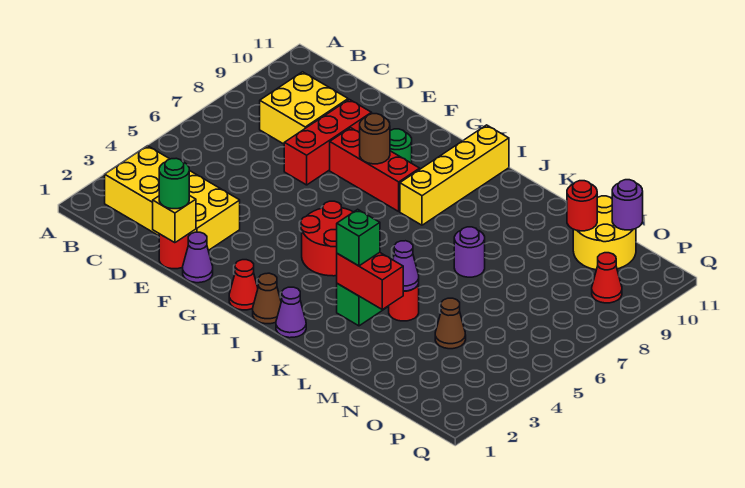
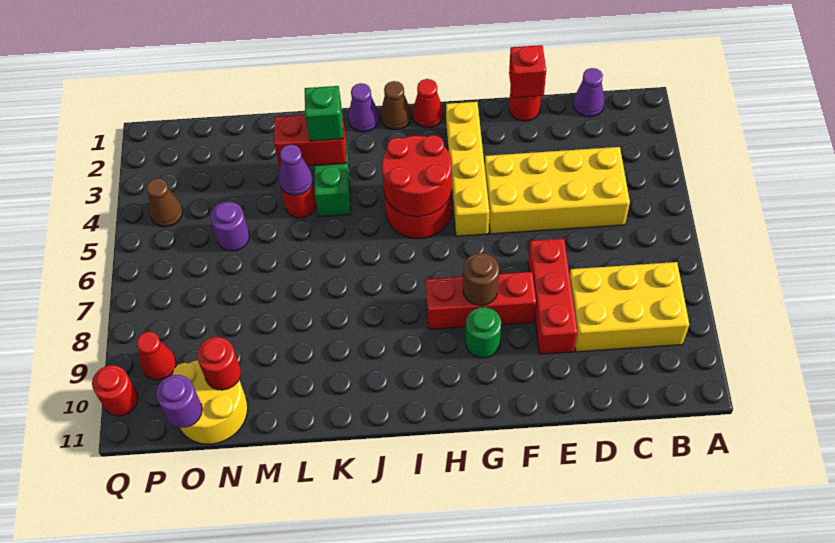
yellow brick B2:E3 level 1 -> yellow brick C4:F5 level 1
yellow brick C8:D9 level 1 -> yellow brick B8:D9 level 1
yellow brick E1 level 2 -> red brick E1 level 2
green round brick E1 level 3 -> none
purple cone F1 level 1 -> purple cone C1 level 1
none -> red round brick H4:I5 level 2
yellow brick I8:I11 level 1 -> yellow brick G2:G5 level 1
purple round brick L7 level 1 -> purple round brick N5 level 1
brown cone N4 level 1 -> brown cone P4 level 1
none -> red round brick Q10 level 1

